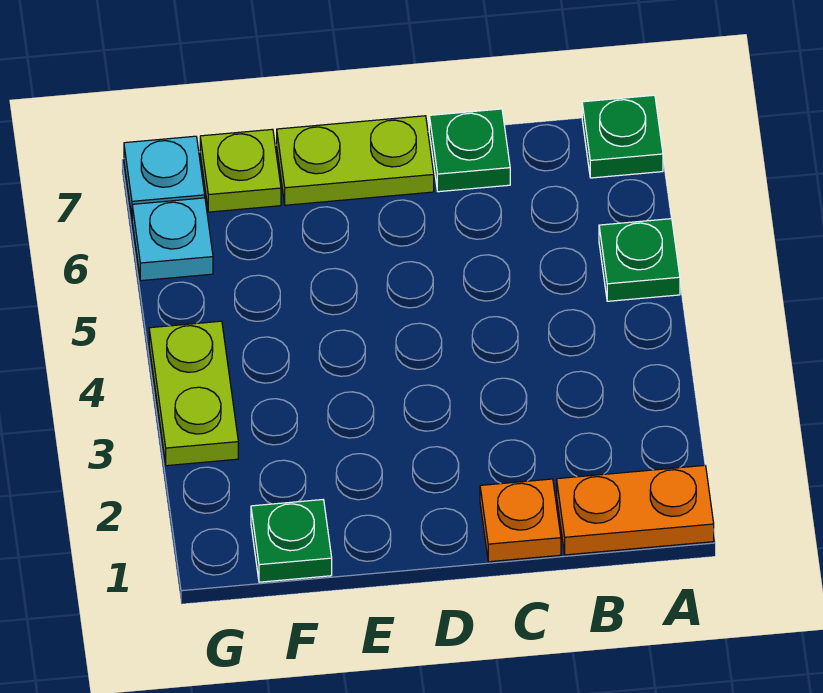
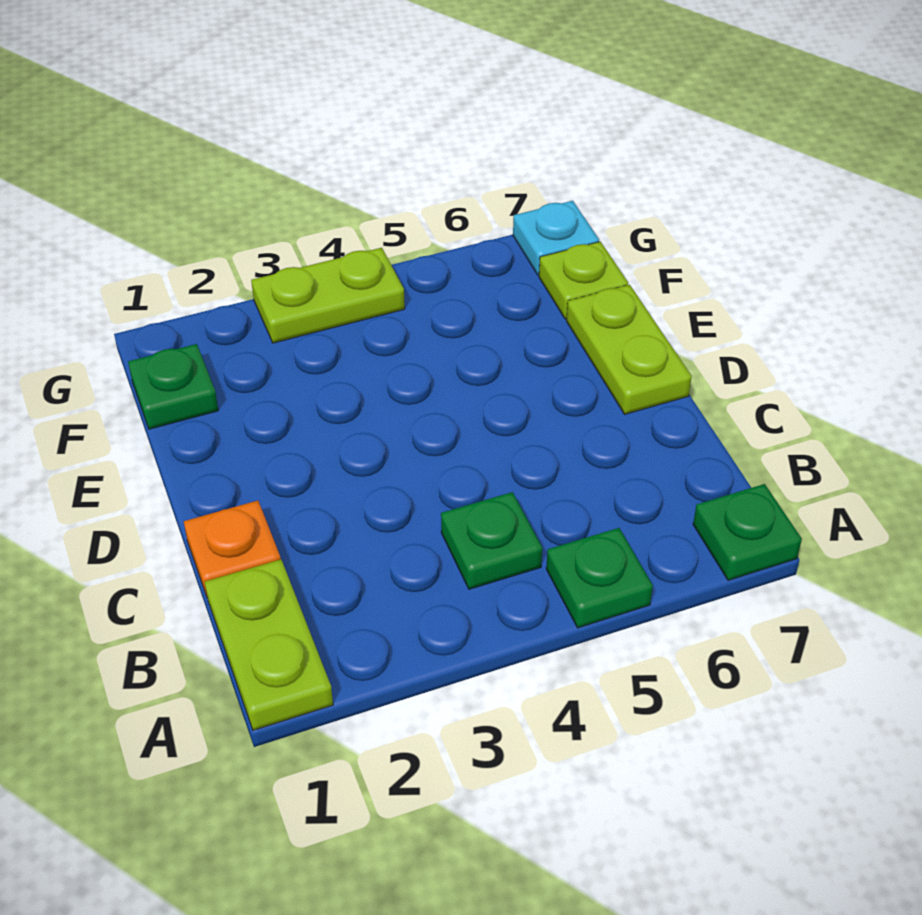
orange plate A1:B1 level 1 -> lime plate A1:B1 level 1
green plate C7 level 1 -> green plate B4 level 1
cyan plate G6 level 1 -> none

